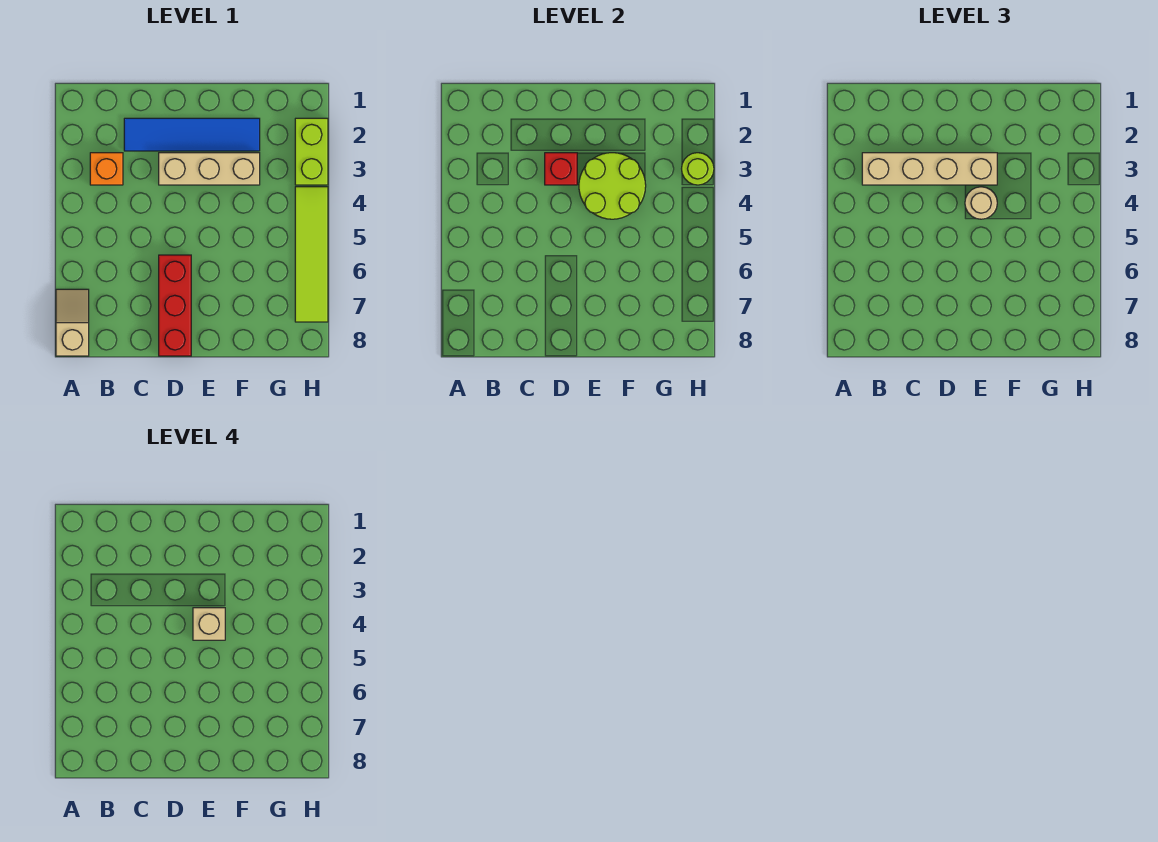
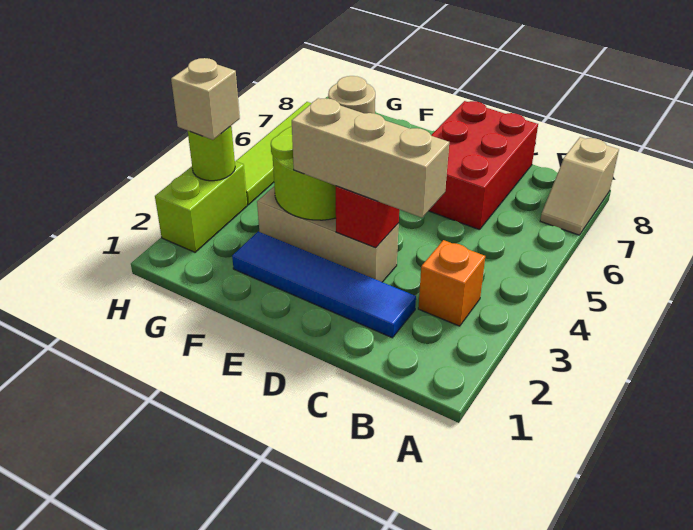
tan brick B3:E3 level 3 -> tan brick C3:E3 level 3
red brick D6:D8 level 1 -> red brick C6:D8 level 1
tan brick E4 level 4 -> tan brick H3 level 3

